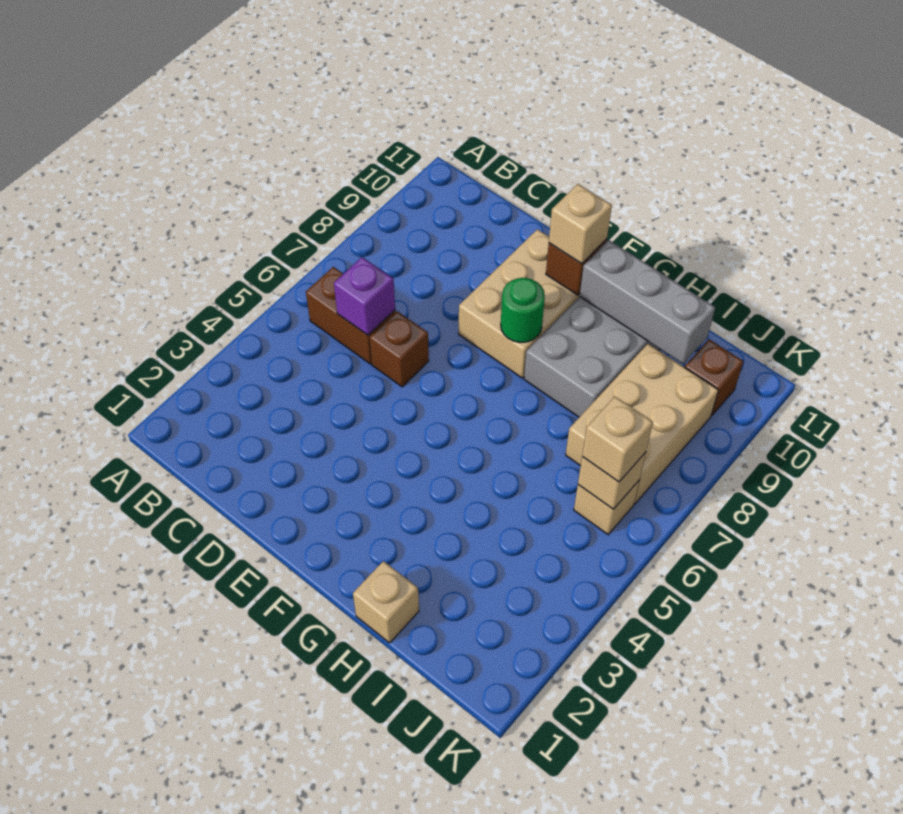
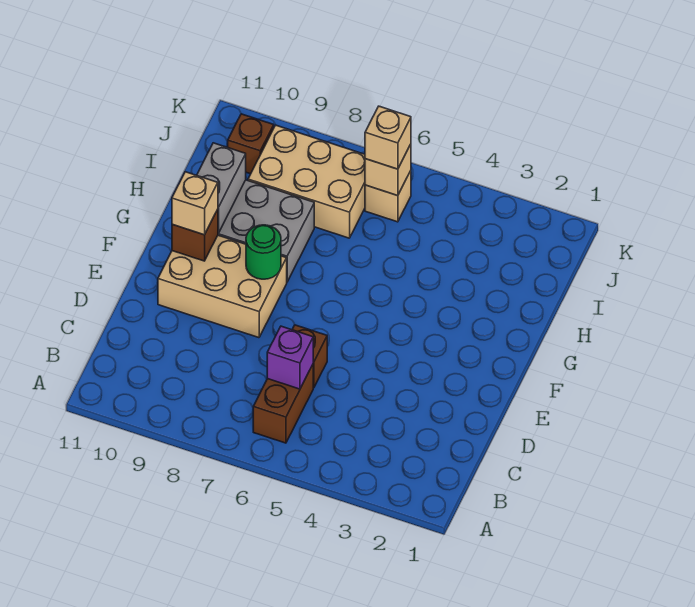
grey brick G10:I10 level 2 -> grey brick G10:H10 level 2
tan brick H1 level 1 -> none

